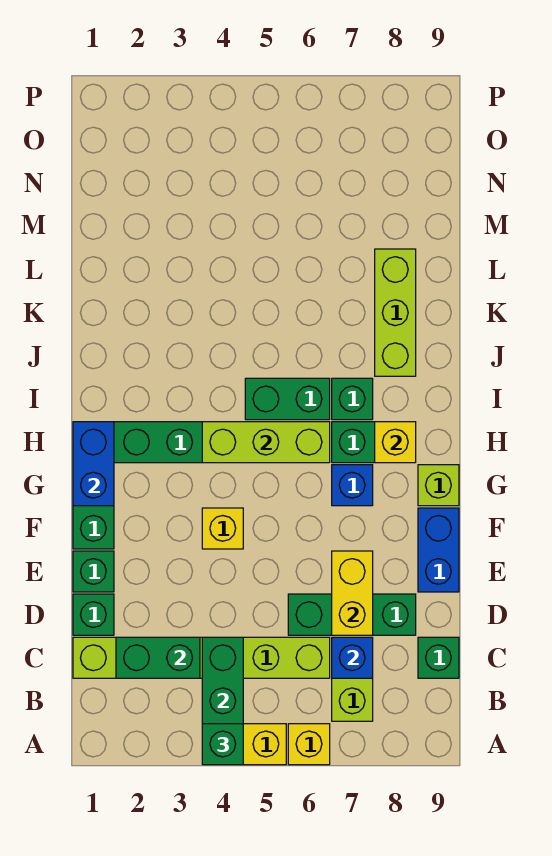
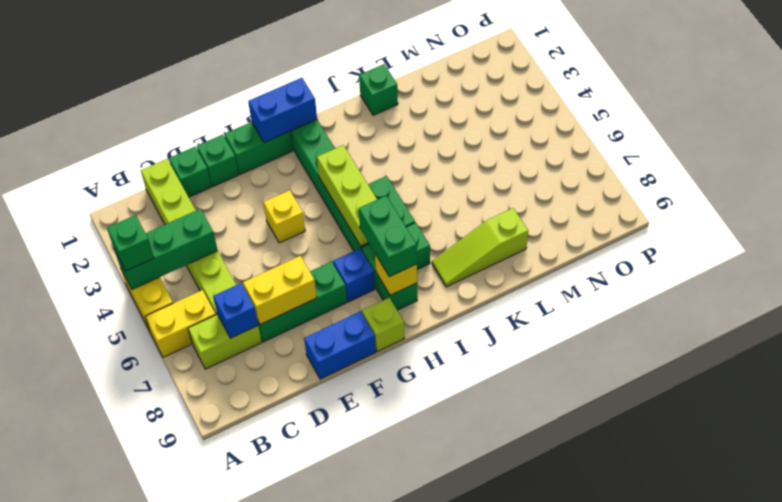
yellow brick A6 level 1 -> yellow brick A6:B6 level 1
green brick C2:C3 level 2 -> green brick H7:H8 level 3
green brick C9 level 1 -> green brick K1 level 1
green brick D6:D8 level 1 -> green brick D7:F7 level 1
lime brick J8:L8 level 1 -> lime slope J8:L8 level 1 top L

